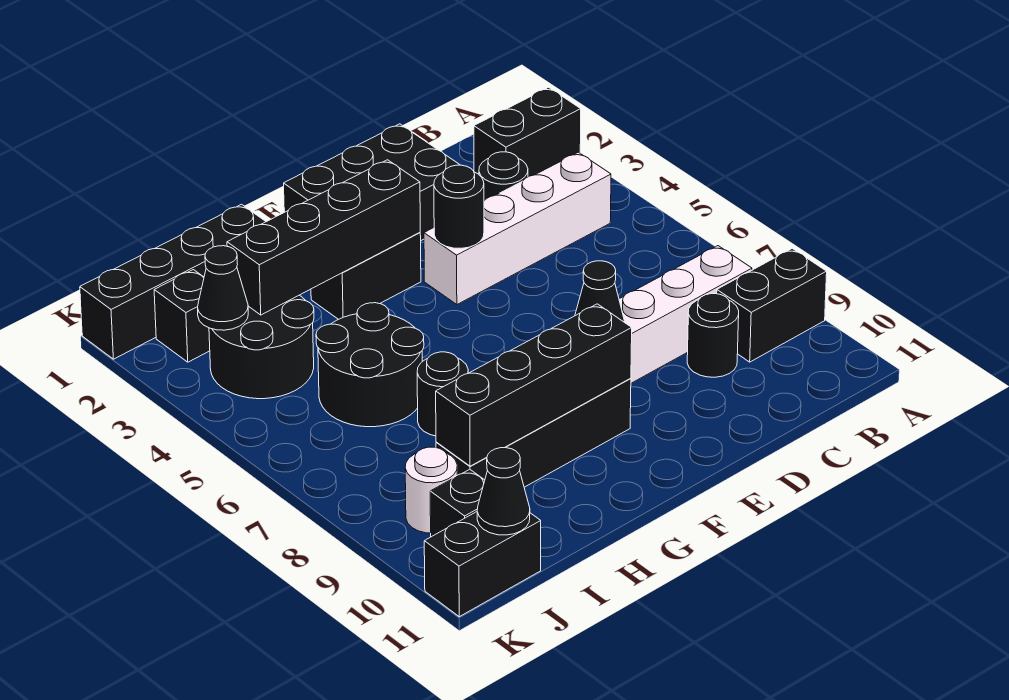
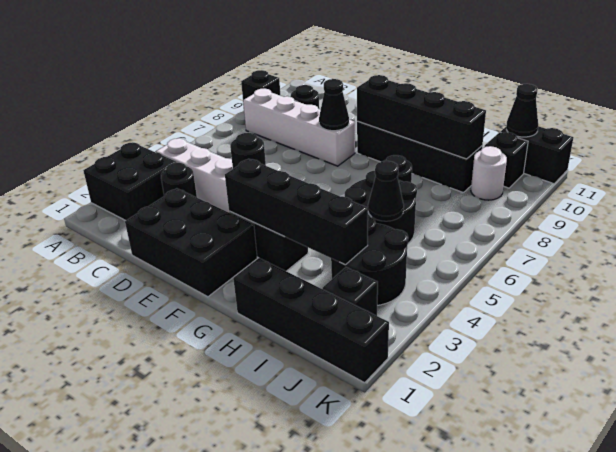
black brick A2:B2 level 1 -> black brick A2:B3 level 1
black brick A9:B9 level 1 -> black brick A9 level 1
black cone J3 level 2 -> black cone I5 level 2

